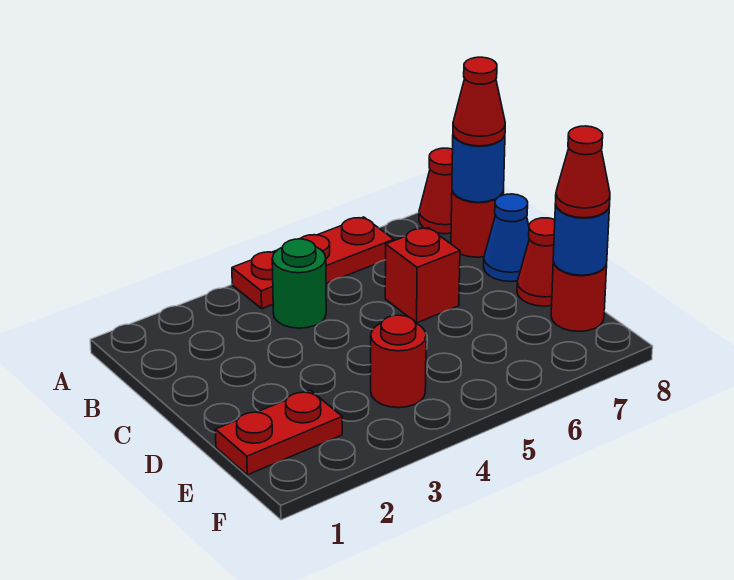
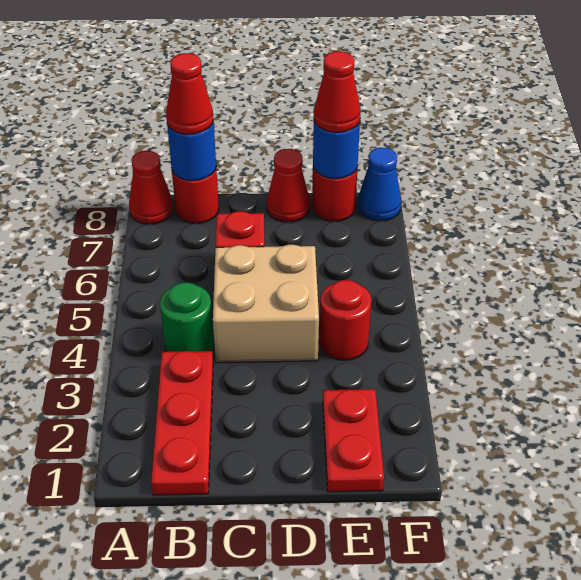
red plate A4:A6 level 1 -> red plate B1:B3 level 1
none -> tan brick C4:D5 level 1
blue cone C8 level 1 -> blue cone F8 level 1

